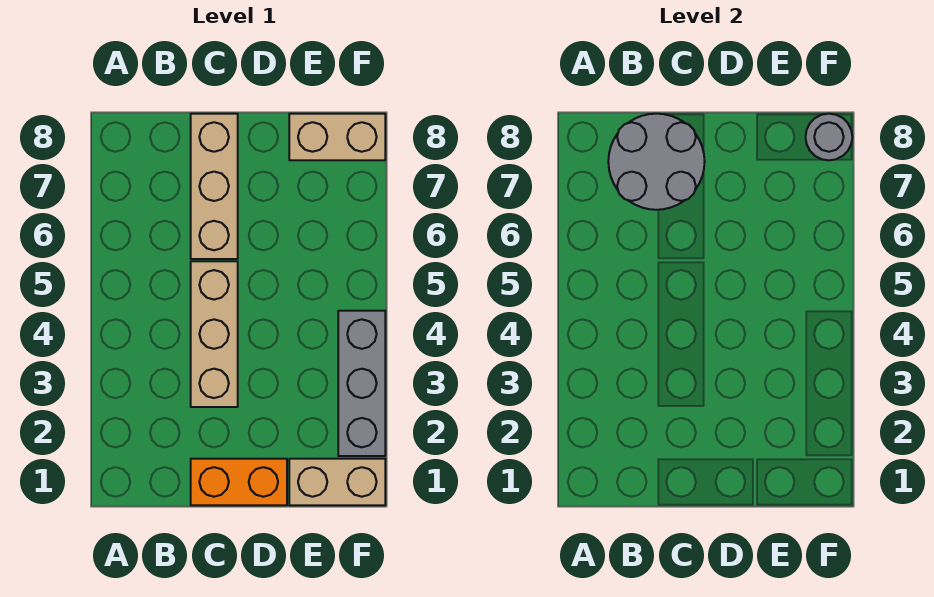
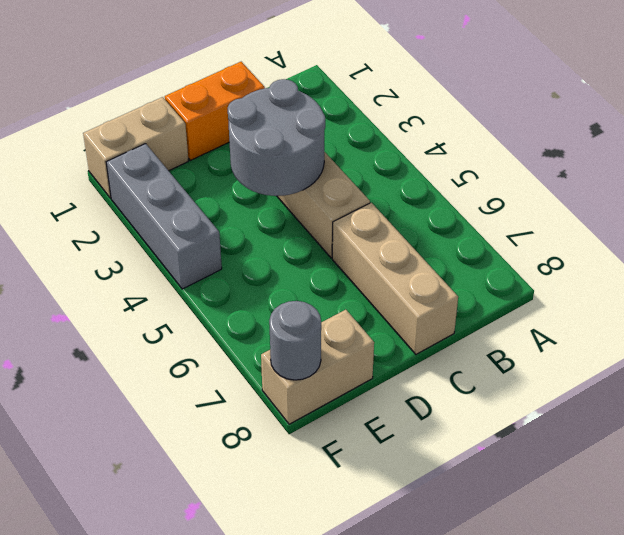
grey round brick B7:C8 level 2 -> grey round brick C3:D4 level 2

